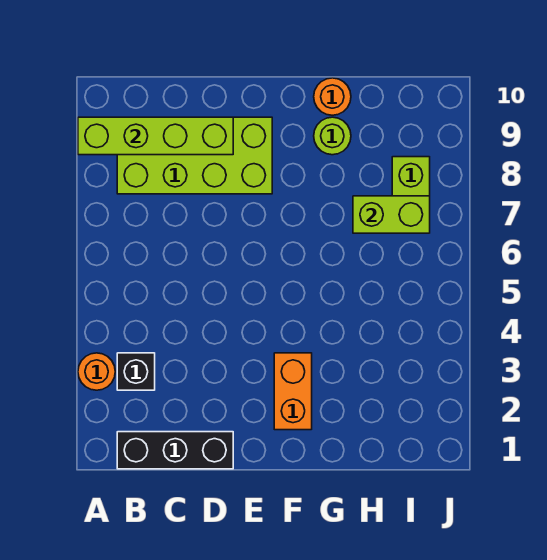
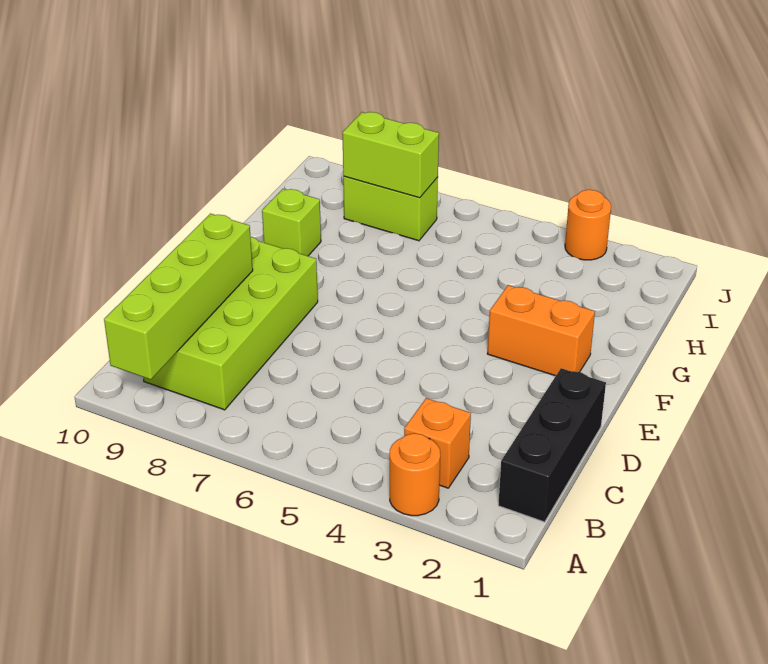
black brick B3 level 1 -> orange brick B3 level 1
lime round brick G9 level 1 -> lime brick G9 level 1
orange round brick G10 level 1 -> orange round brick J3 level 1
lime brick H7:I7 level 2 -> lime brick I7:I8 level 2

